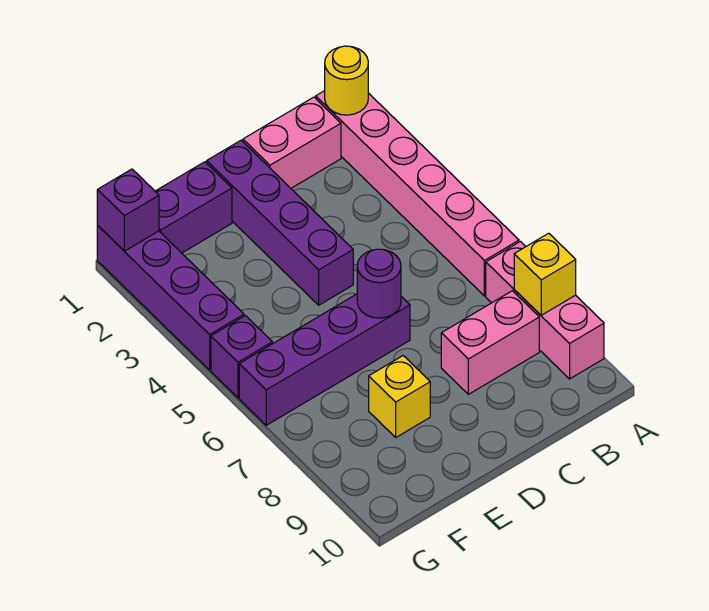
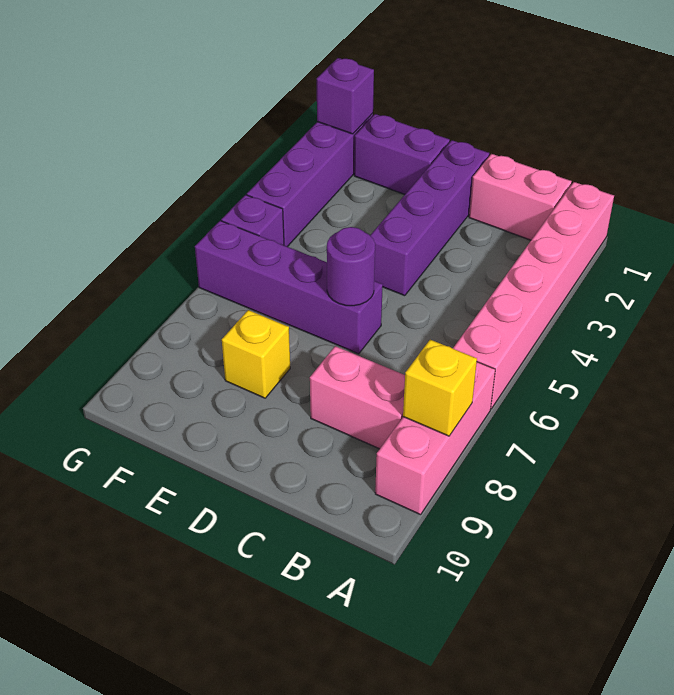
yellow round brick A1 level 2 -> none

